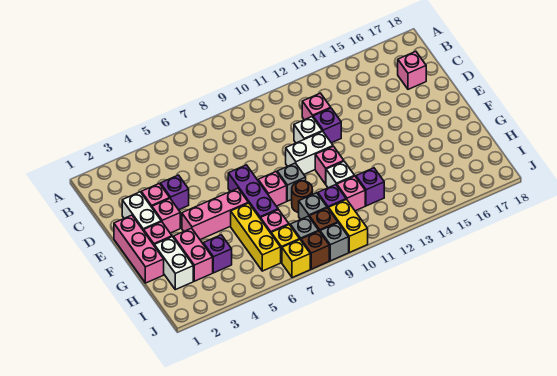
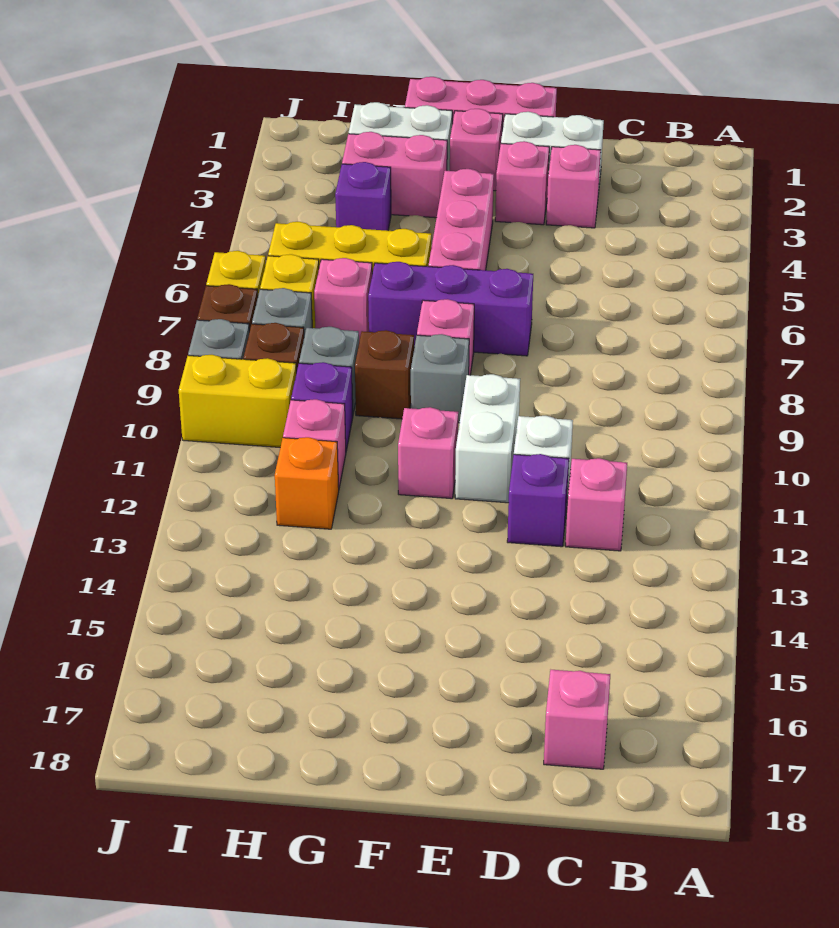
purple brick D4 level 1 -> none
brown round brick G9 level 1 -> brown brick G9 level 1
white brick G11 level 1 -> none
purple brick H12 level 1 -> orange brick H12 level 1

